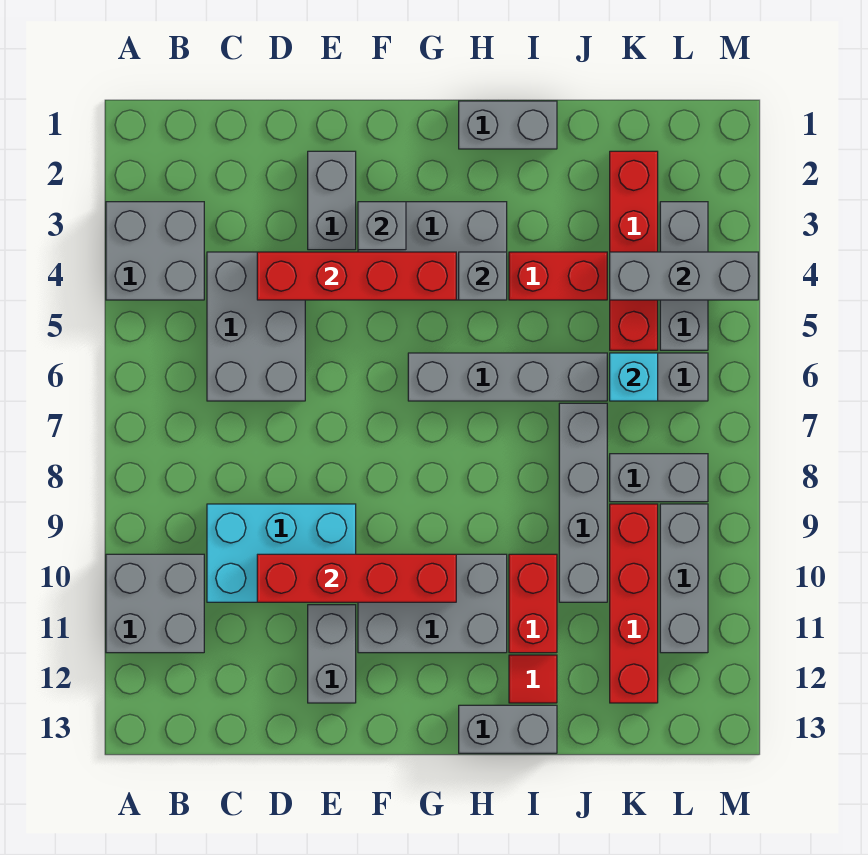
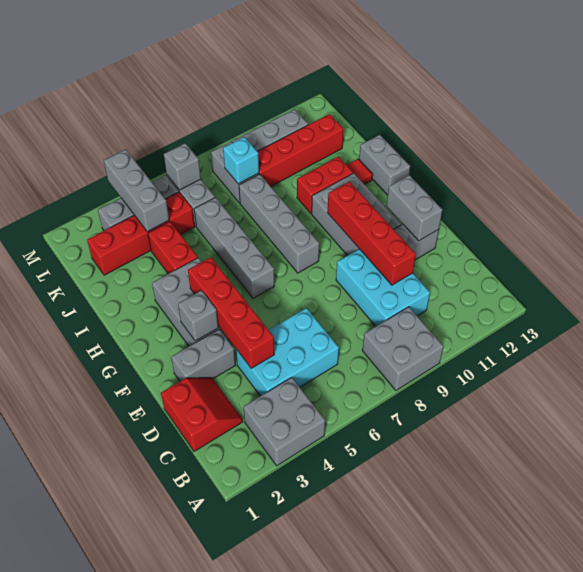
grey brick A10:B11 level 1 -> grey brick A8:B9 level 1
none -> red slope C1:D2 level 1 top 1
grey brick C4:D6 level 1 -> cyan brick C4:D6 level 1
grey brick H1:I1 level 1 -> grey brick E12:F12 level 2
grey brick H4 level 2 -> grey brick L6 level 2
grey brick J7:J10 level 1 -> grey brick G8:J8 level 1
cyan brick K6 level 2 -> cyan brick K8 level 2

